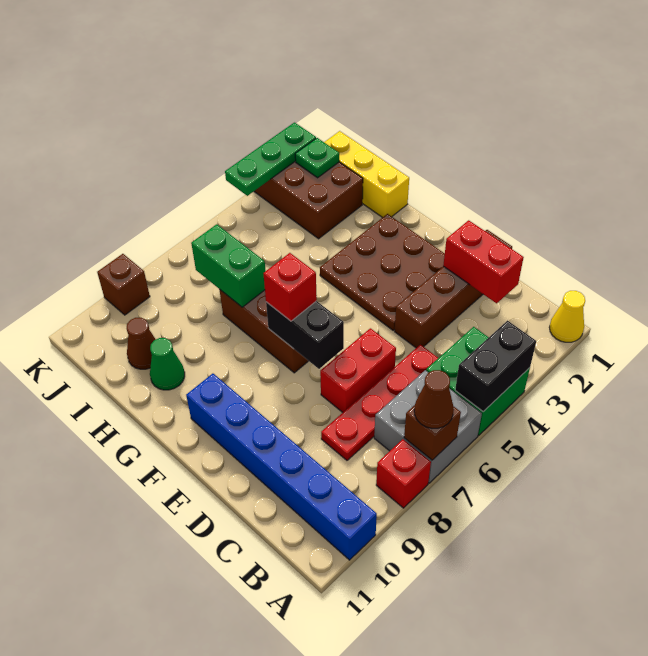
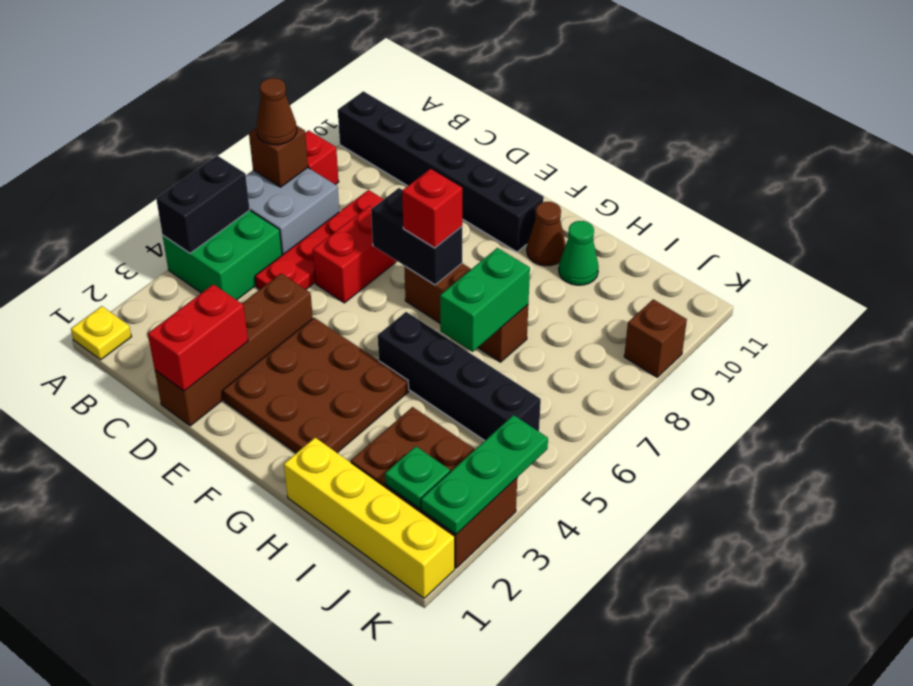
yellow cone A1 level 1 -> yellow plate A1 level 1
blue brick A10:F10 level 1 -> black brick A10:F10 level 1
red brick C2:D2 level 2 -> red brick D1:D2 level 2
none -> black brick G5:J5 level 1
yellow brick H1:J1 level 1 -> yellow brick H1:K1 level 1
green brick H7:I7 level 2 -> green brick H6:H7 level 2
brown cone I10 level 1 -> brown cone G10 level 1

